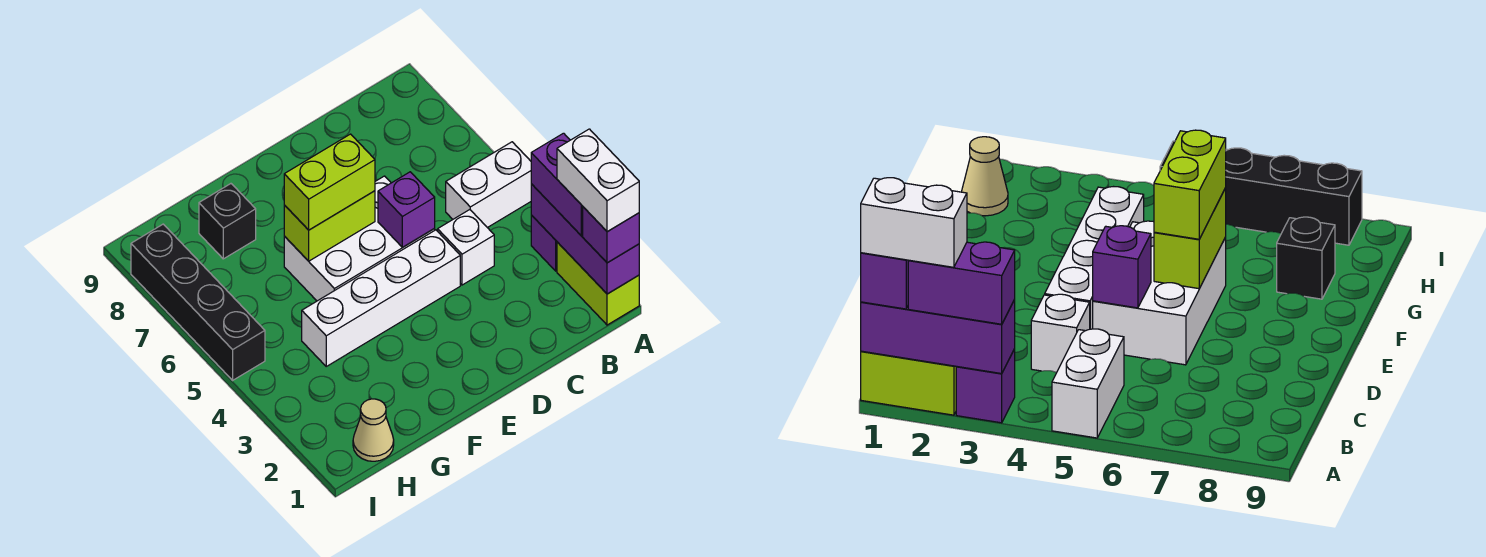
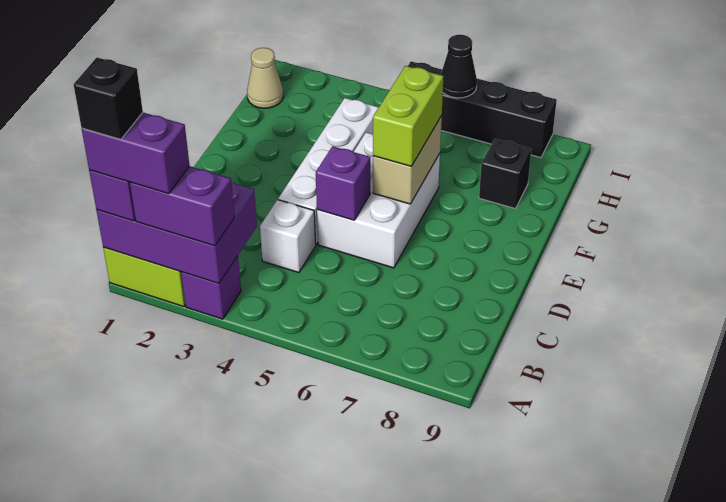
purple brick A1:A3 level 2 -> purple brick A1:B3 level 2
white brick A1:A2 level 4 -> purple brick A1:A2 level 4
none -> black brick A1 level 5
white brick A5:B5 level 1 -> none
lime brick E6:F6 level 2 -> tan brick E6:F6 level 2
none -> black cone I6 level 2

